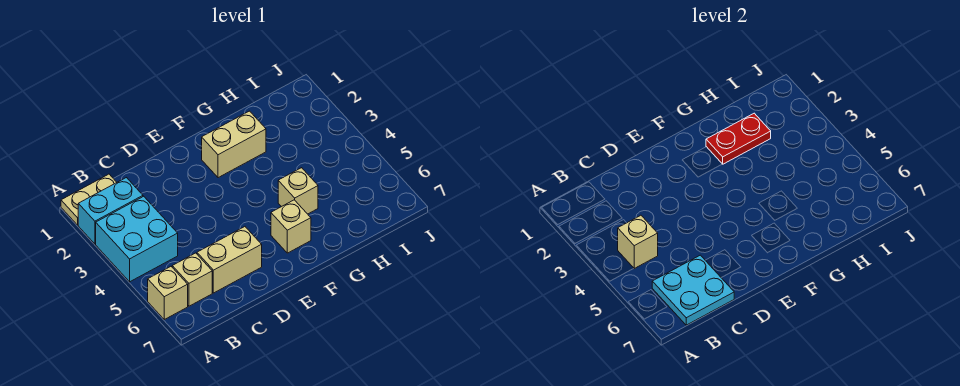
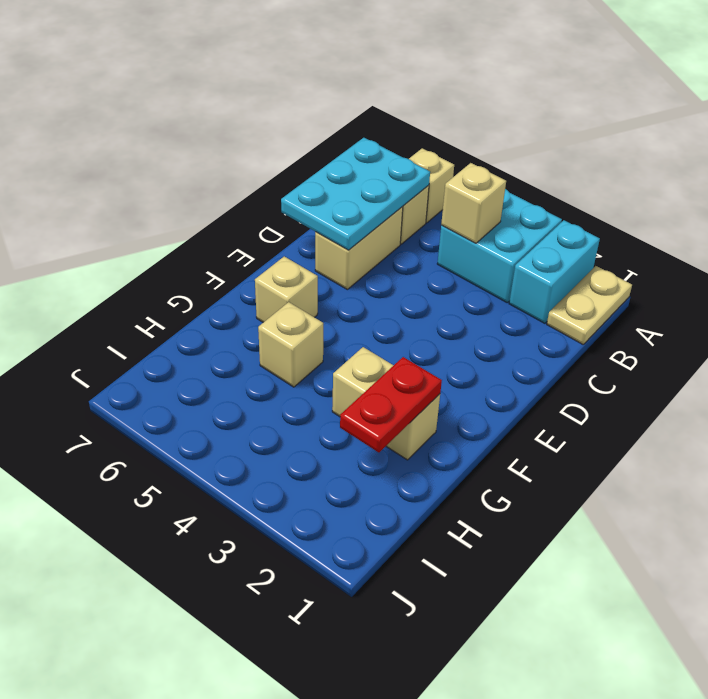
cyan plate B6:C7 level 2 -> cyan plate B6:D7 level 2
tan brick F2:G2 level 1 -> tan brick G2:G3 level 1

